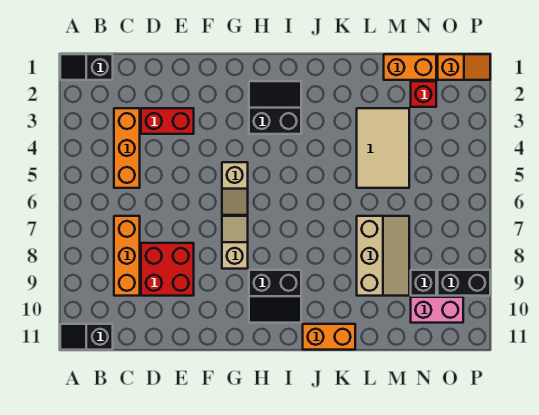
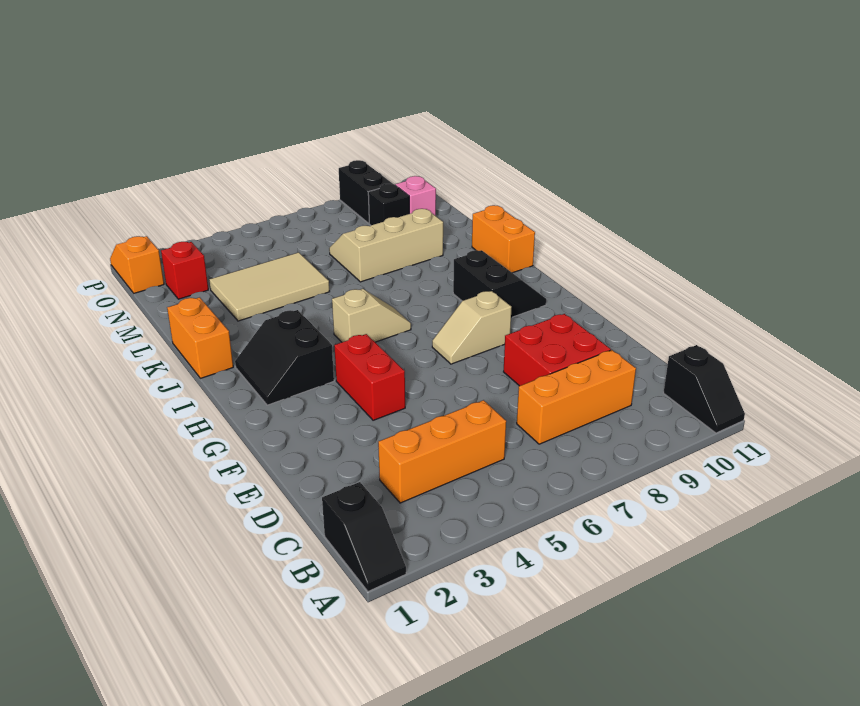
red brick D3:E3 level 1 -> red brick F4:G4 level 1
tan slope G5:G6 level 1 top 5 -> tan slope I5:I6 level 1 top 5
orange brick M1:N1 level 1 -> orange brick J1:K1 level 1
pink brick N10:O10 level 1 -> pink brick N10 level 1

